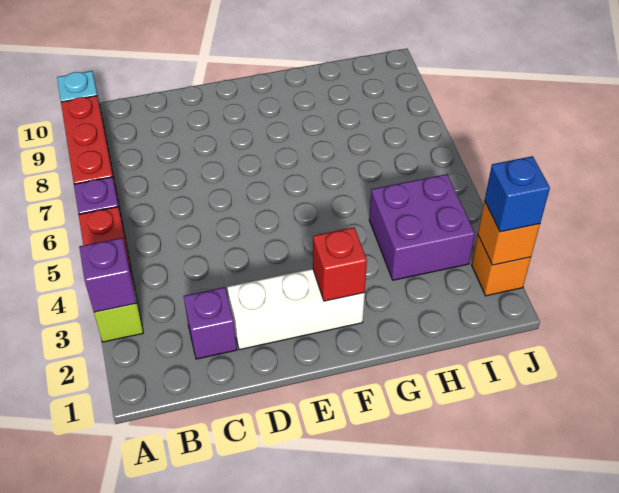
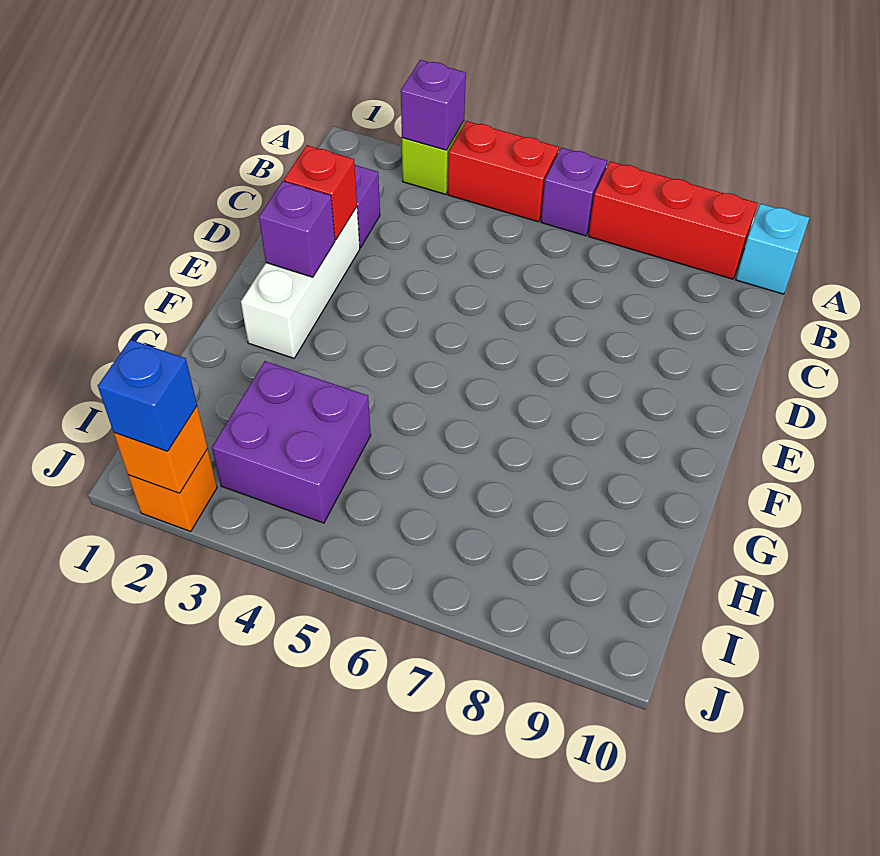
none -> purple brick E2 level 2
red brick F2 level 2 -> red brick D2 level 2

